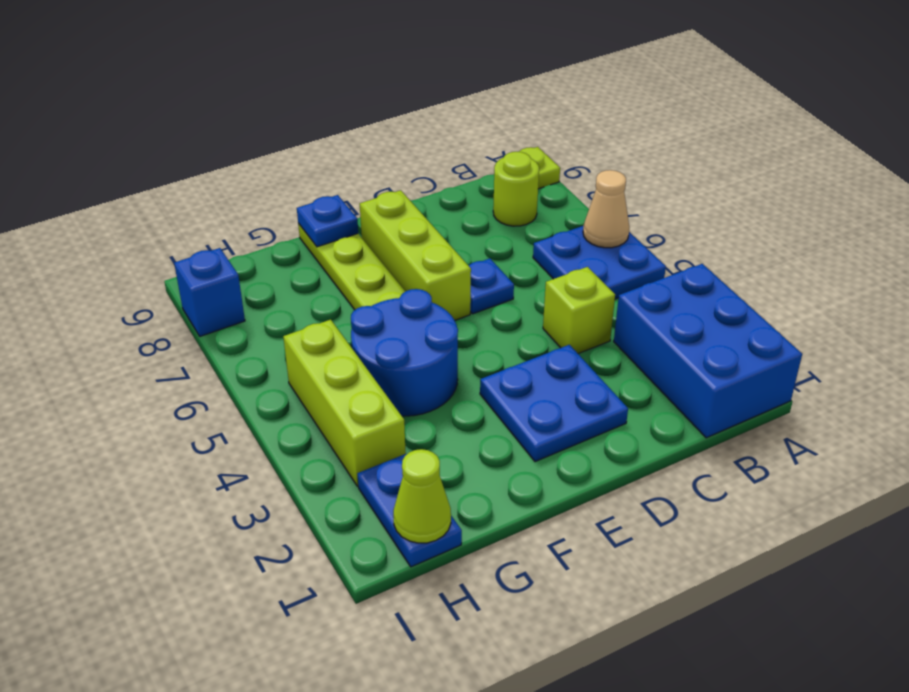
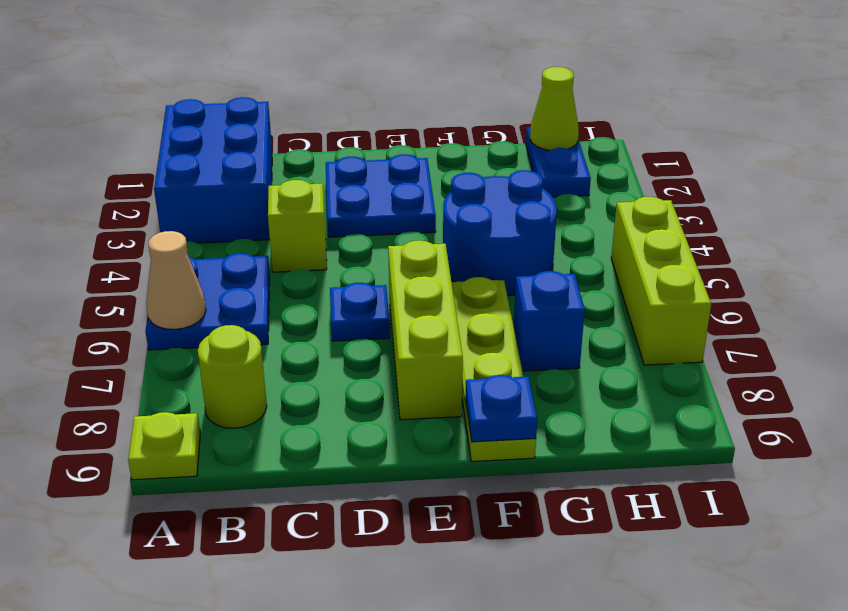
lime brick H3:H5 level 1 -> lime brick I5:I7 level 1
blue brick I8 level 1 -> blue brick G7 level 1

